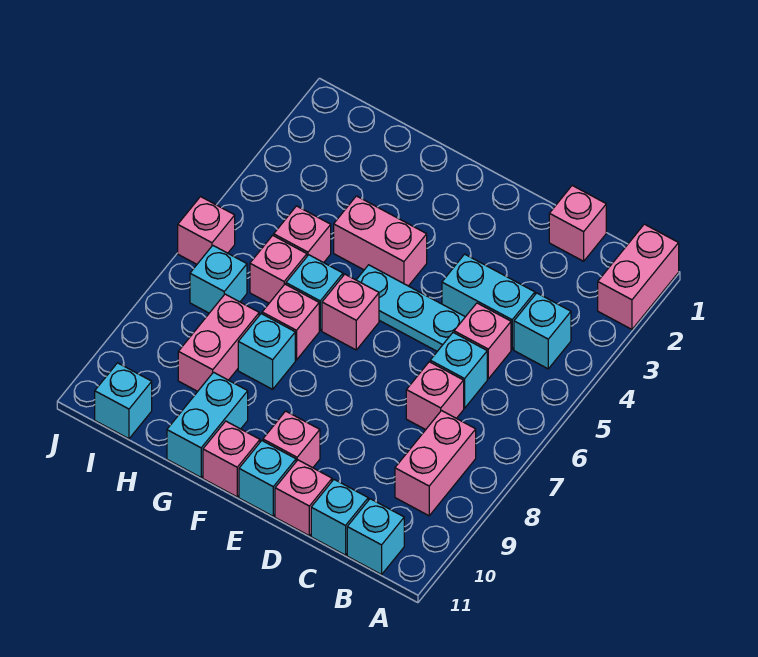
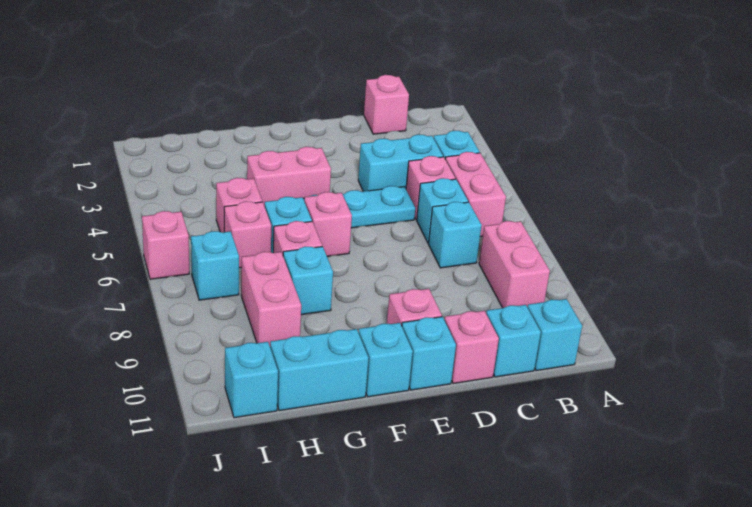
pink brick A1:A2 level 1 -> pink brick B5:B6 level 1
pink brick C7 level 1 -> cyan brick C7 level 1
pink brick F11 level 1 -> cyan brick F11 level 1
cyan brick G10:G11 level 1 -> cyan brick G11:H11 level 1

